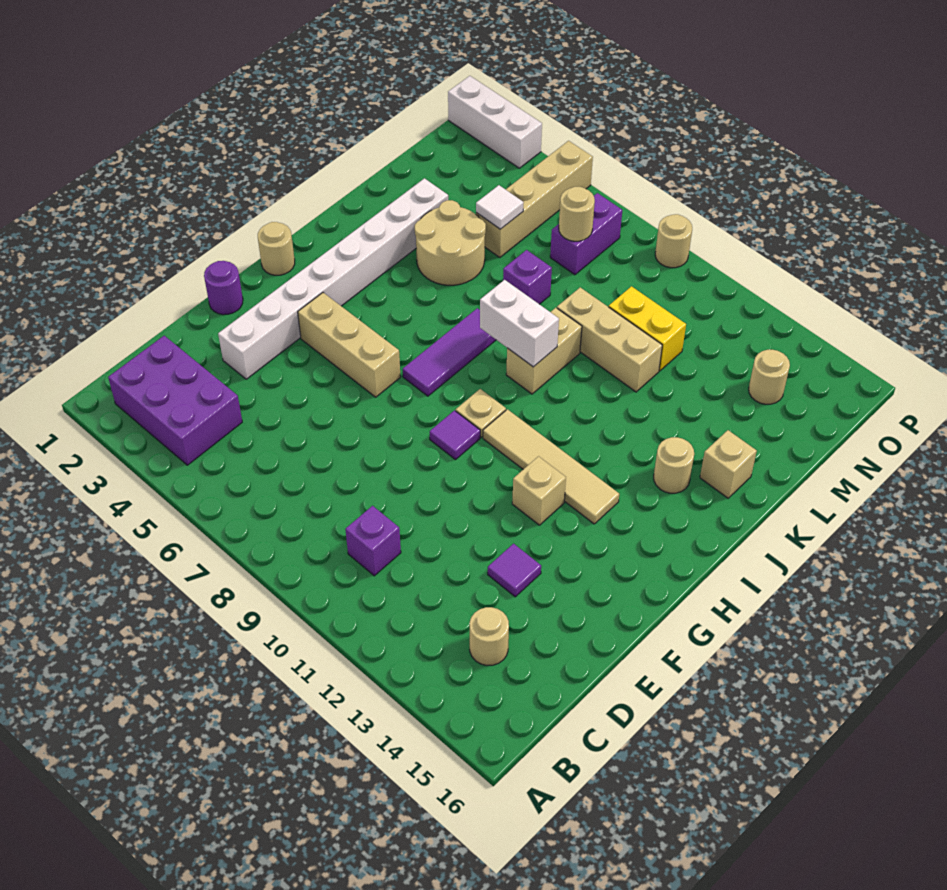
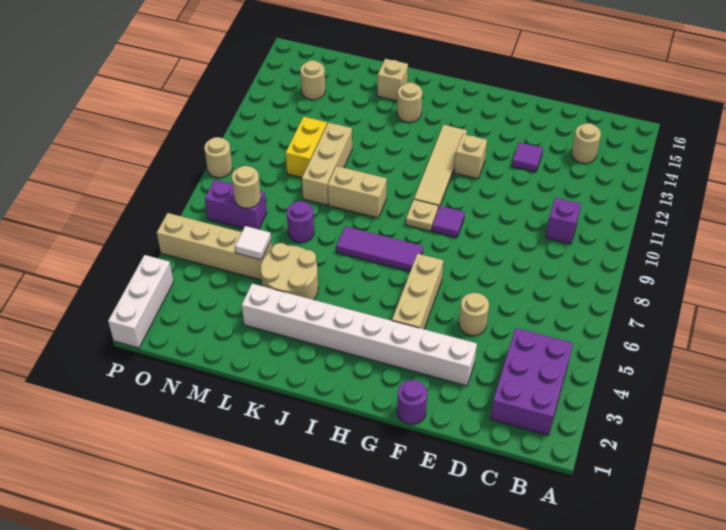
tan round brick H1 level 1 -> tan round brick E5 level 1
white brick J8:J9 level 2 -> none
purple brick L7 level 1 -> purple round brick L7 level 1

